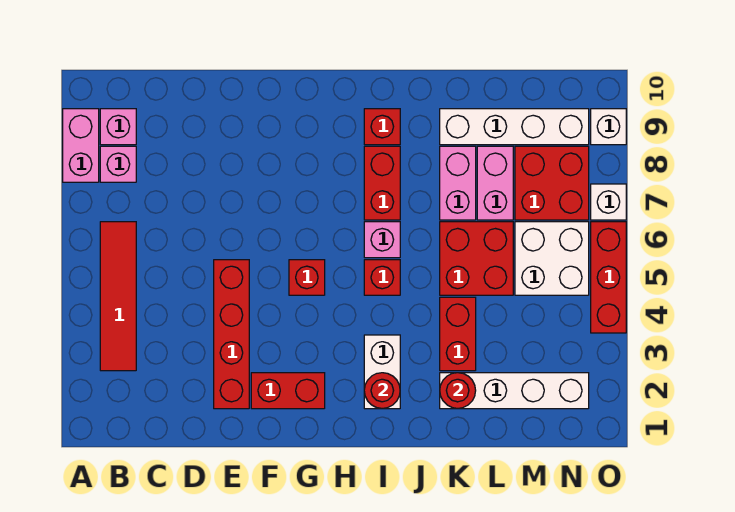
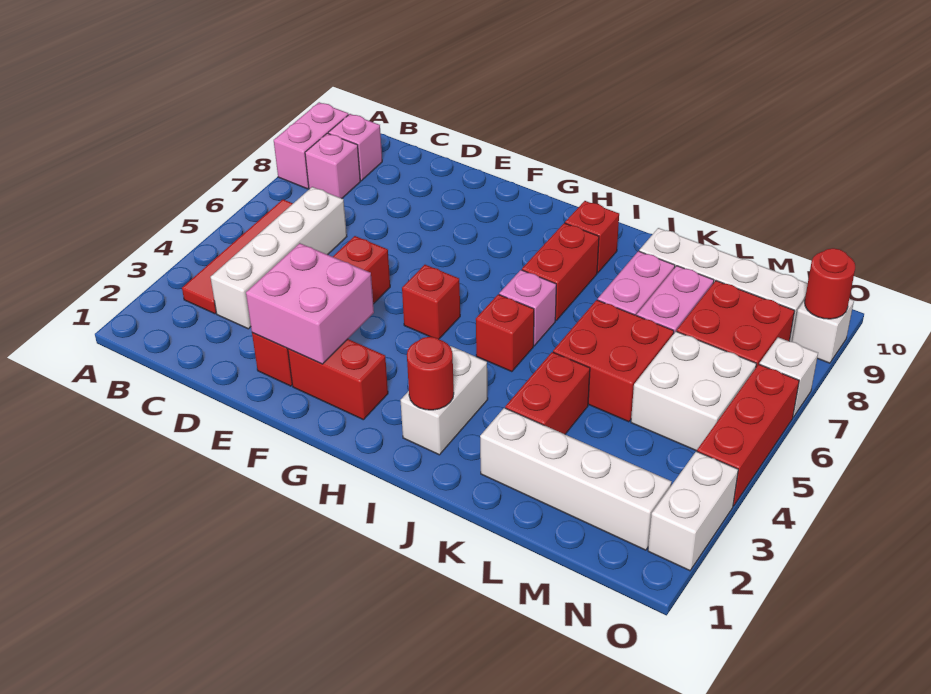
none -> white brick C3:C6 level 1
none -> pink brick E2:F3 level 2
red round brick K2 level 2 -> red round brick O9 level 2
none -> white brick O2:O3 level 1

